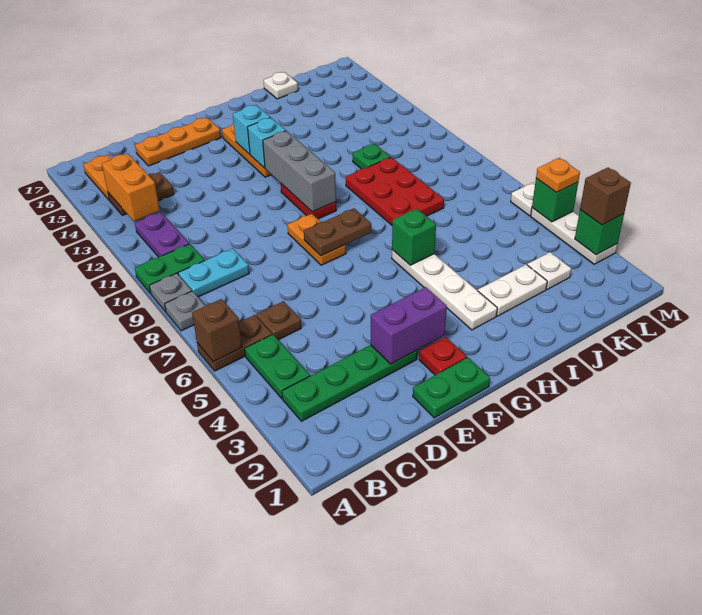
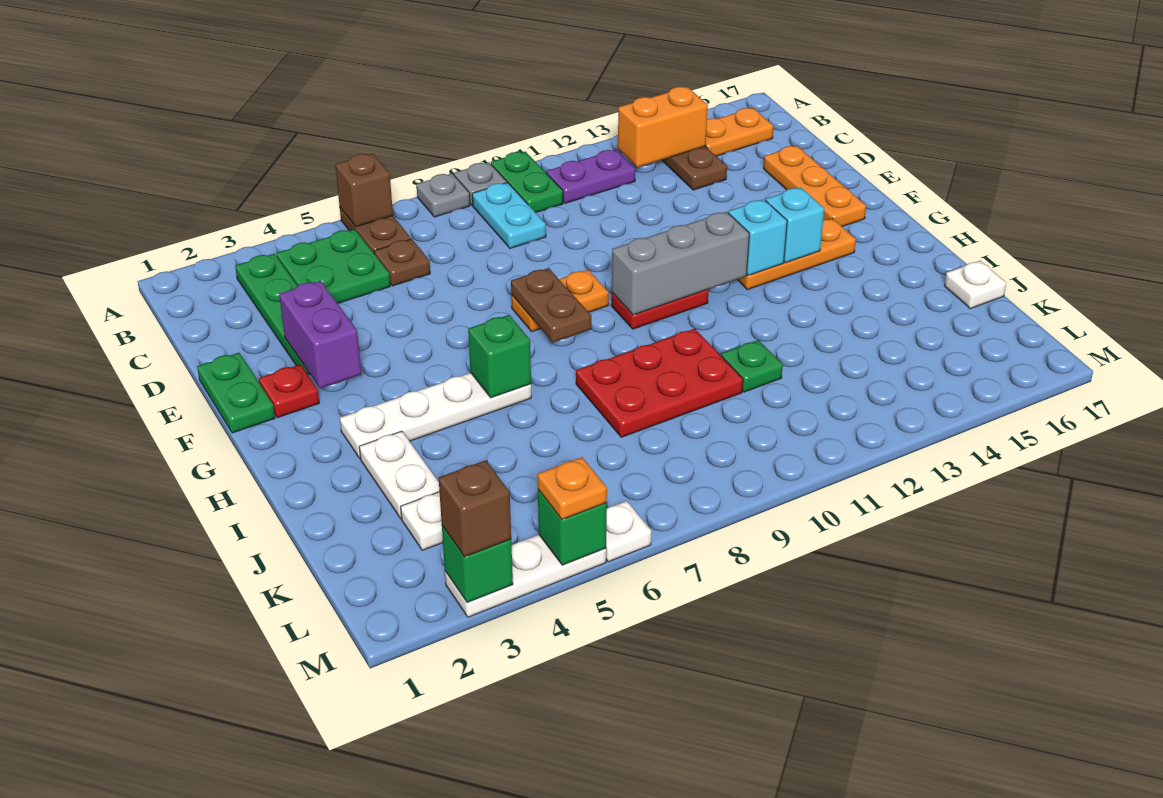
green plate B4:B5 level 1 -> green plate B4:C5 level 1

